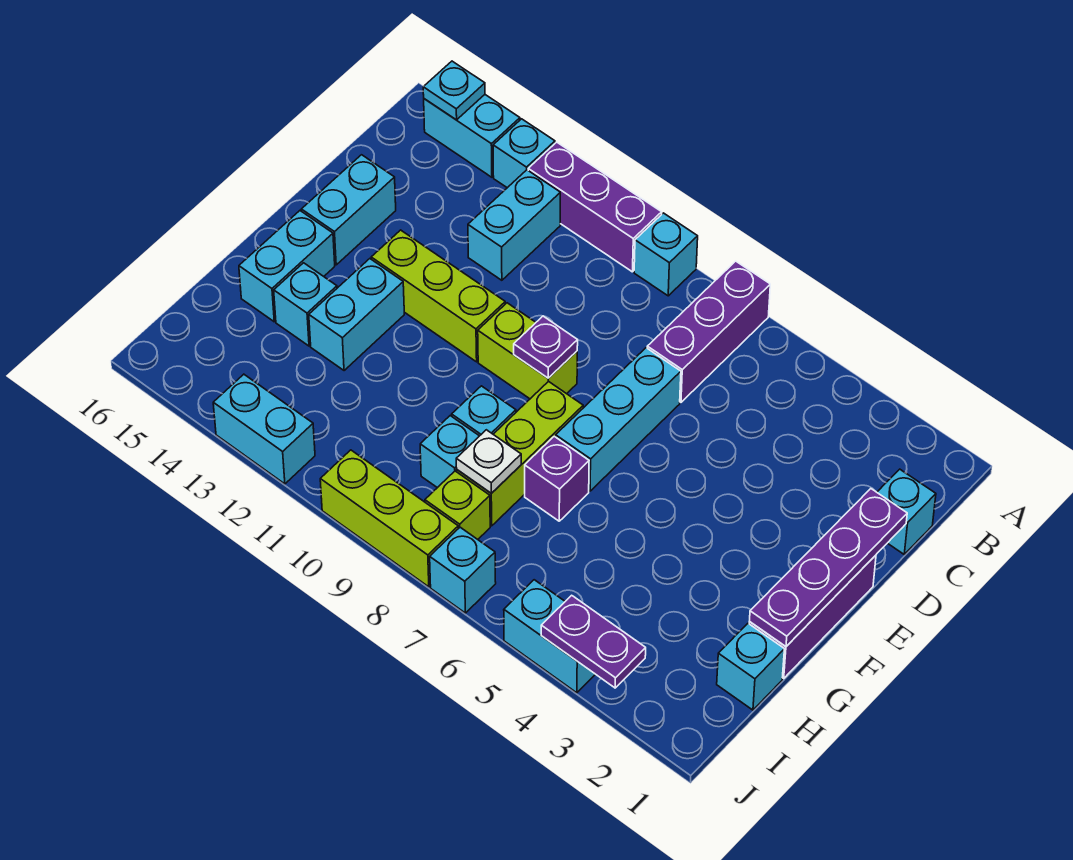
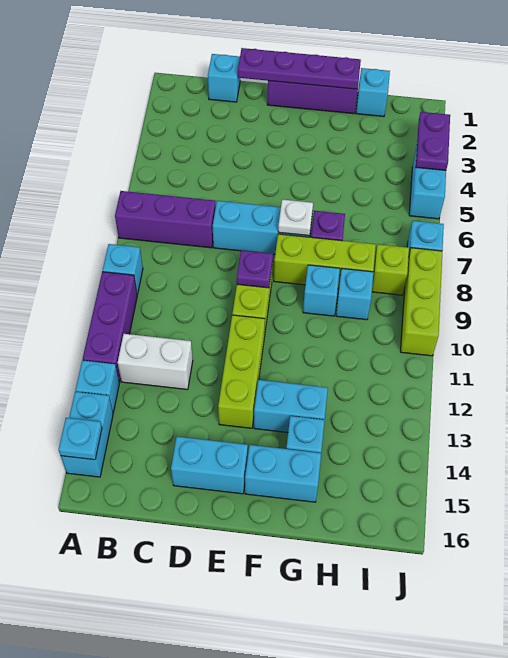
cyan brick B12:C12 level 1 -> white brick B12:C12 level 1
white plate H8 level 2 -> white plate F7 level 2
cyan brick J12:J13 level 1 -> none

